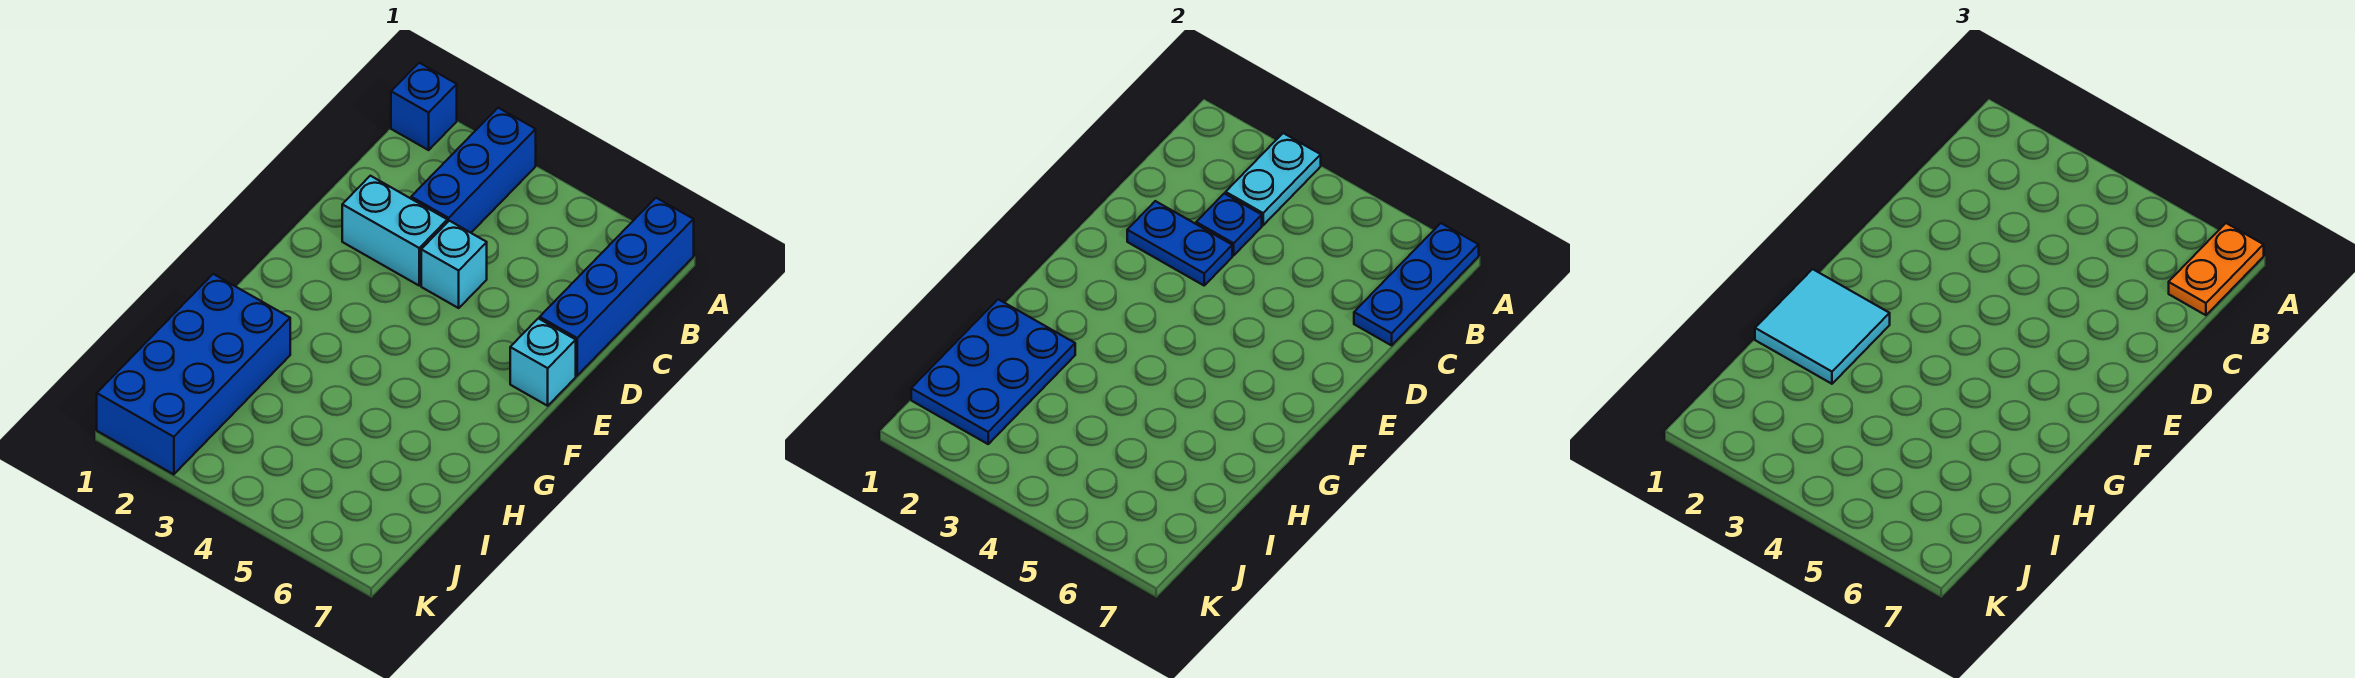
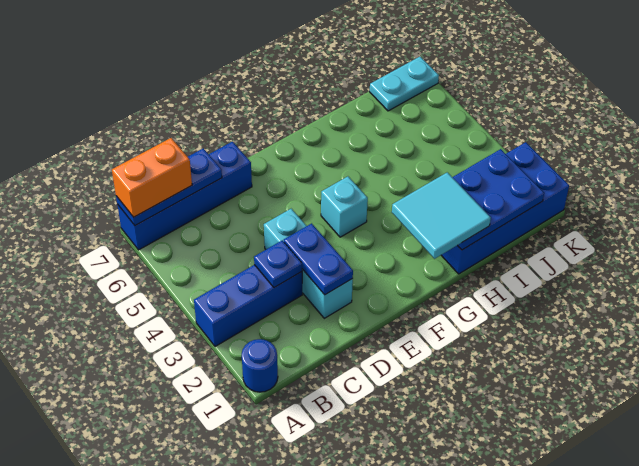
blue brick A1 level 1 -> blue round brick A1 level 1
cyan plate A3:B3 level 2 -> cyan plate J7:K7 level 1
orange plate A7:B7 level 3 -> orange brick A7:B7 level 3
cyan brick E7 level 1 -> cyan brick F4 level 1

